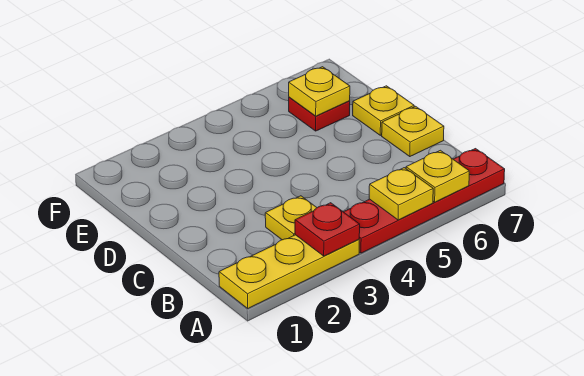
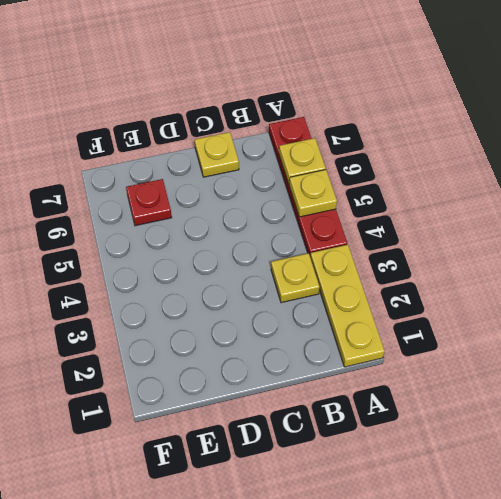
red plate A3 level 2 -> none
yellow plate D7 level 1 -> none
yellow plate E6 level 2 -> none

